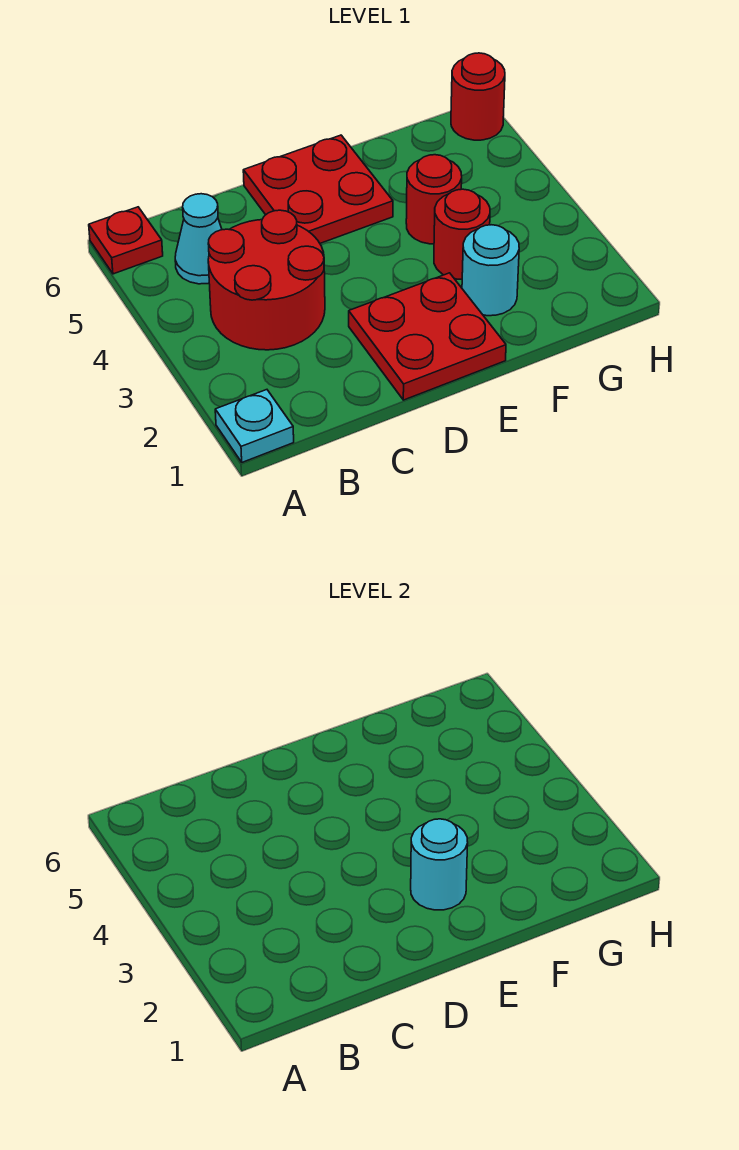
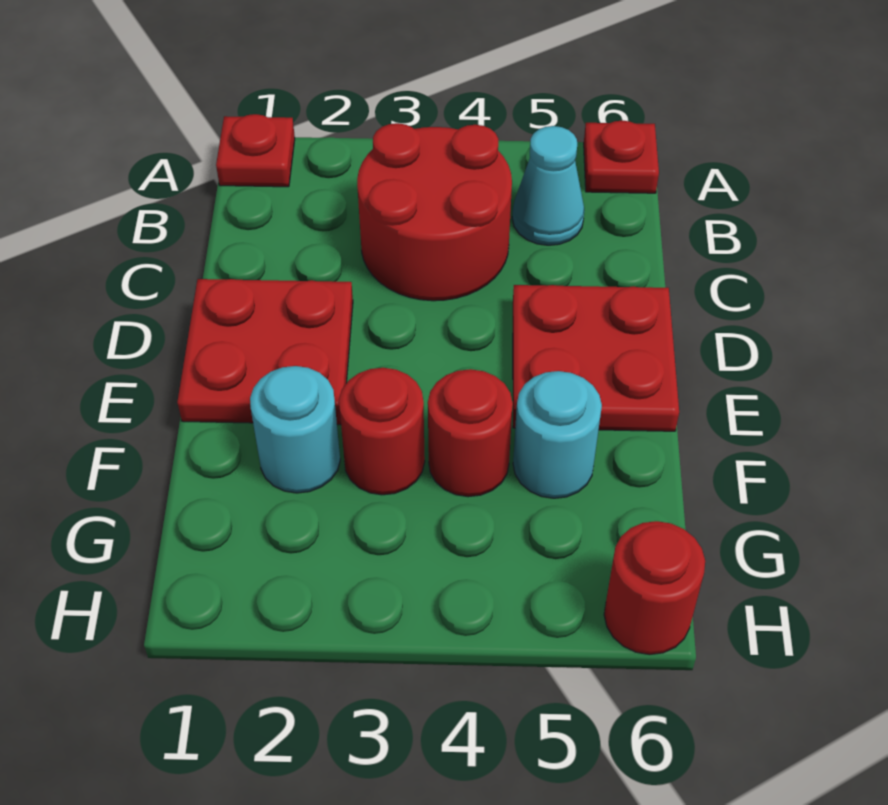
cyan plate A1 level 1 -> red plate A1 level 1
cyan round brick E2 level 2 -> cyan round brick F5 level 1

